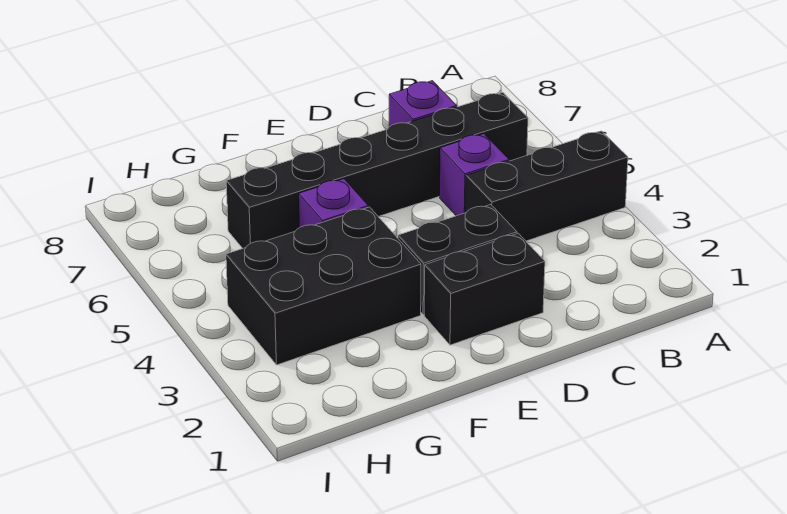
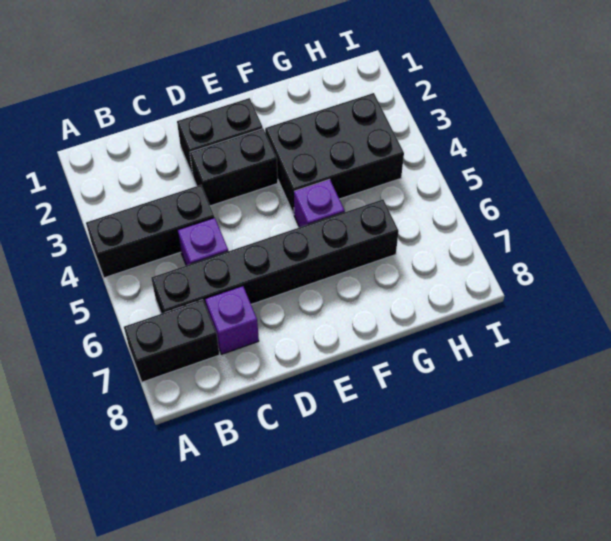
none -> black brick A7:B7 level 1

